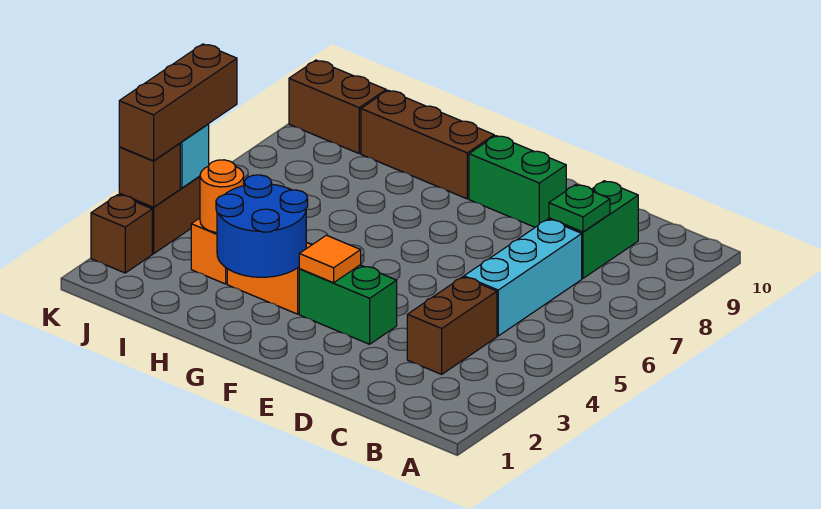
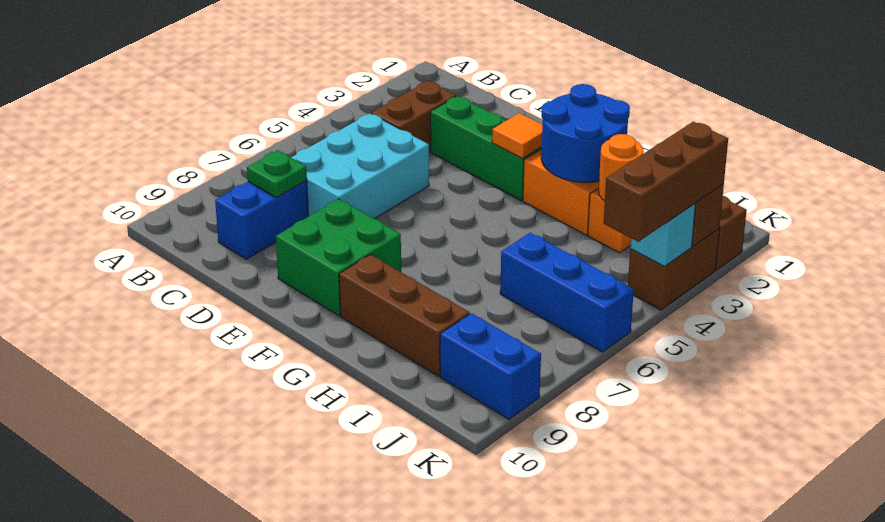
cyan brick C5:C7 level 1 -> cyan brick C5:D7 level 1
green brick C8:C9 level 1 -> blue brick C8:C9 level 1
green brick E3:F3 level 1 -> green brick D3:F3 level 1
green brick E9:F9 level 1 -> green brick E8:F9 level 1
none -> blue brick I6:K6 level 1
brown brick J9:K9 level 1 -> blue brick J9:K9 level 1

